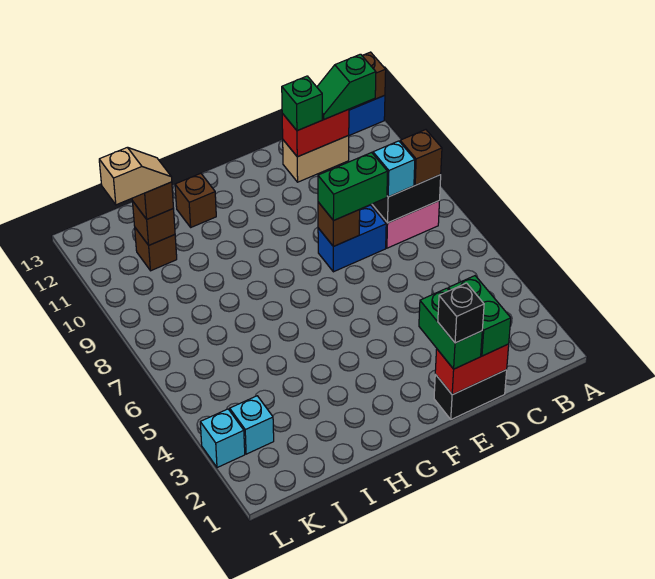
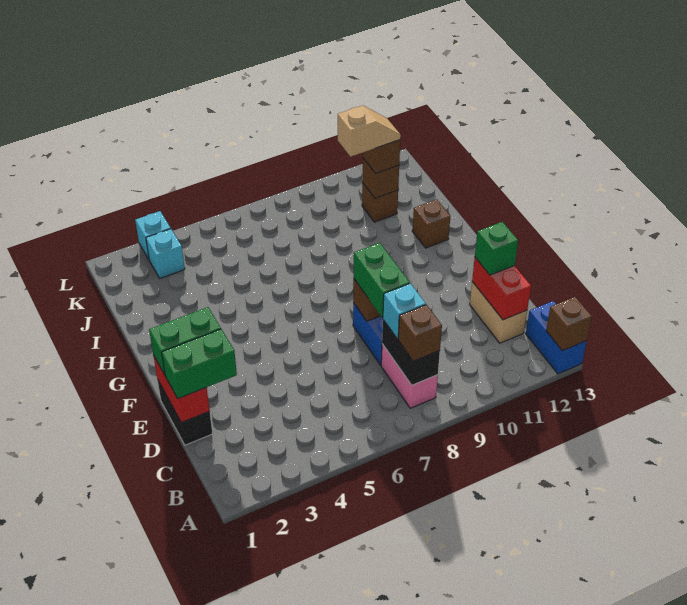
green slope B12:C12 level 3 top B -> none
black brick E1 level 4 -> none
tan slope J11:K11 level 4 top K -> tan slope J10:J11 level 4 top 10

